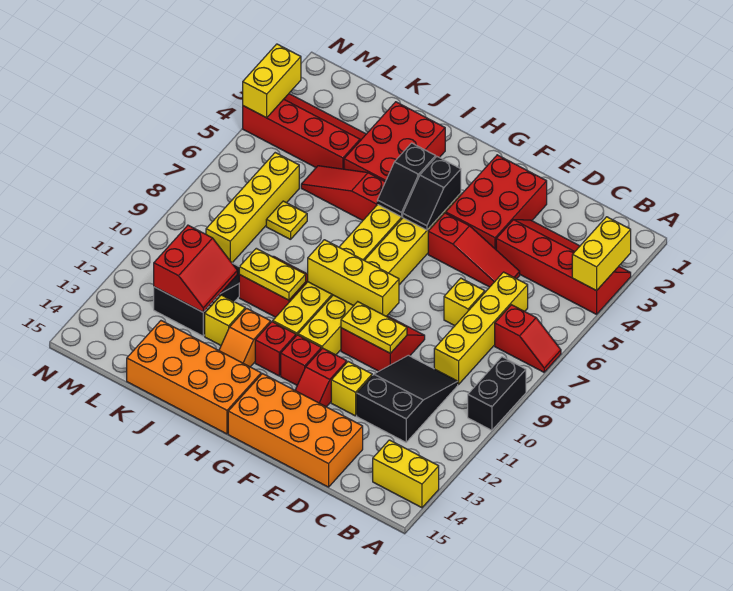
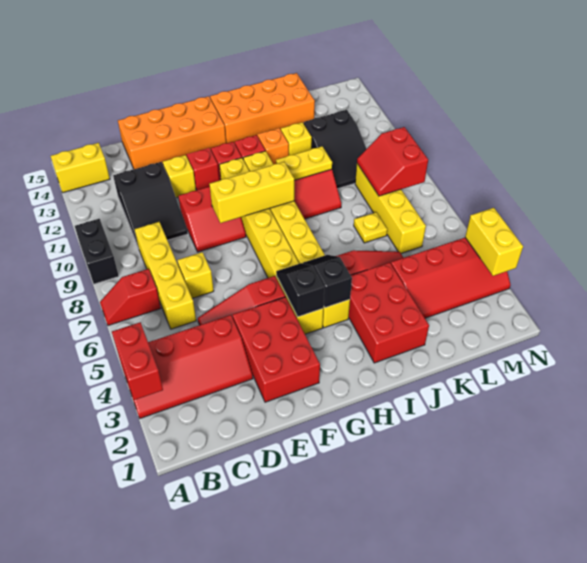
yellow brick A3:A4 level 2 -> red brick A3:A4 level 2
yellow plate E10:F10 level 2 -> none
red slope K11:L12 level 2 top L -> red slope L8:M9 level 2 top M

